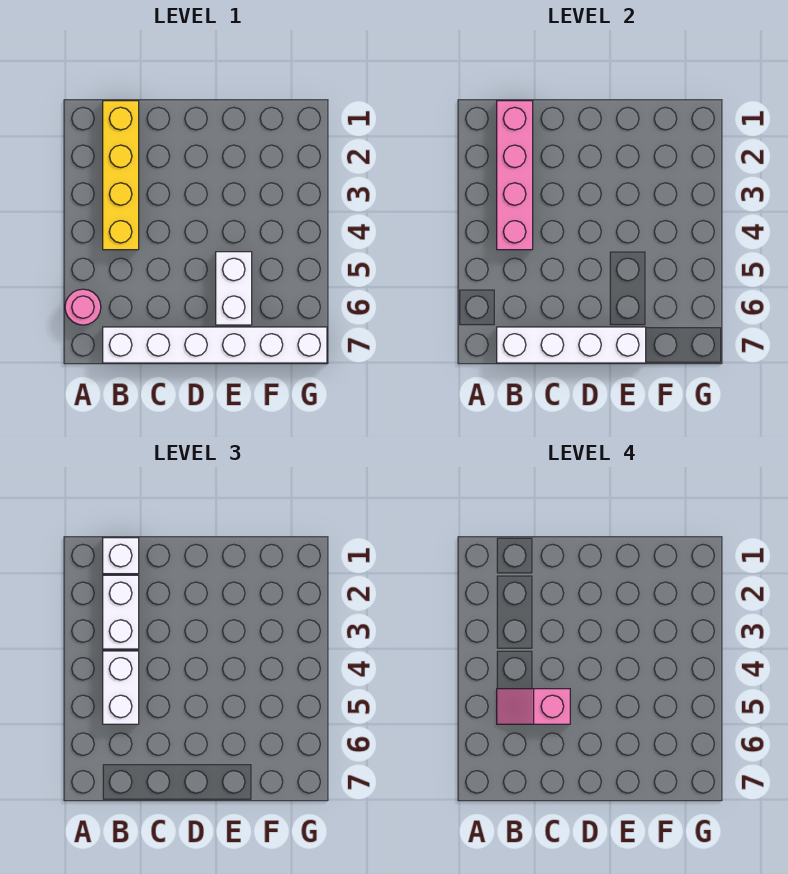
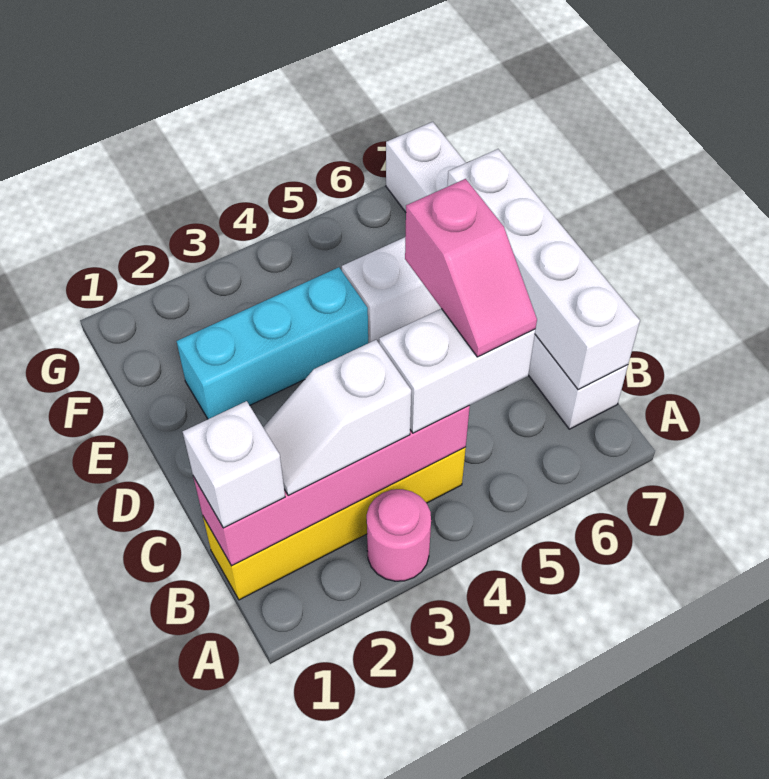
pink round brick A6 level 1 -> pink round brick A3 level 1
white brick B2:B3 level 3 -> white slope B2:B3 level 3 top 3
none -> cyan brick E2:E4 level 1

